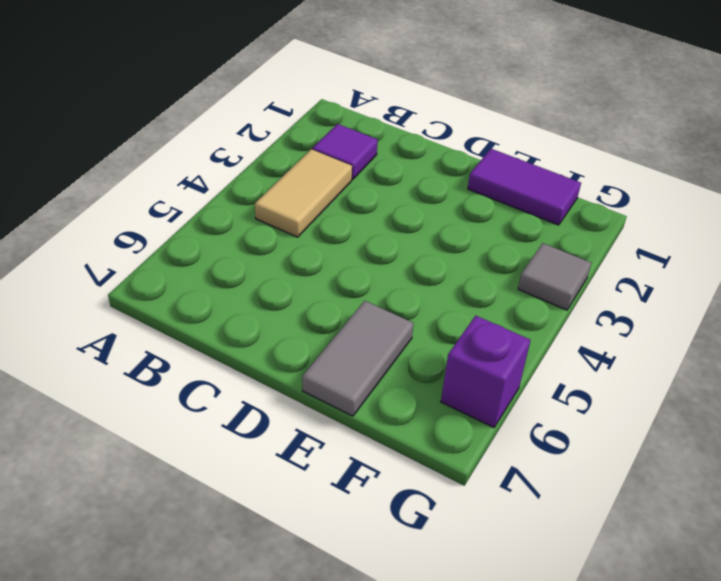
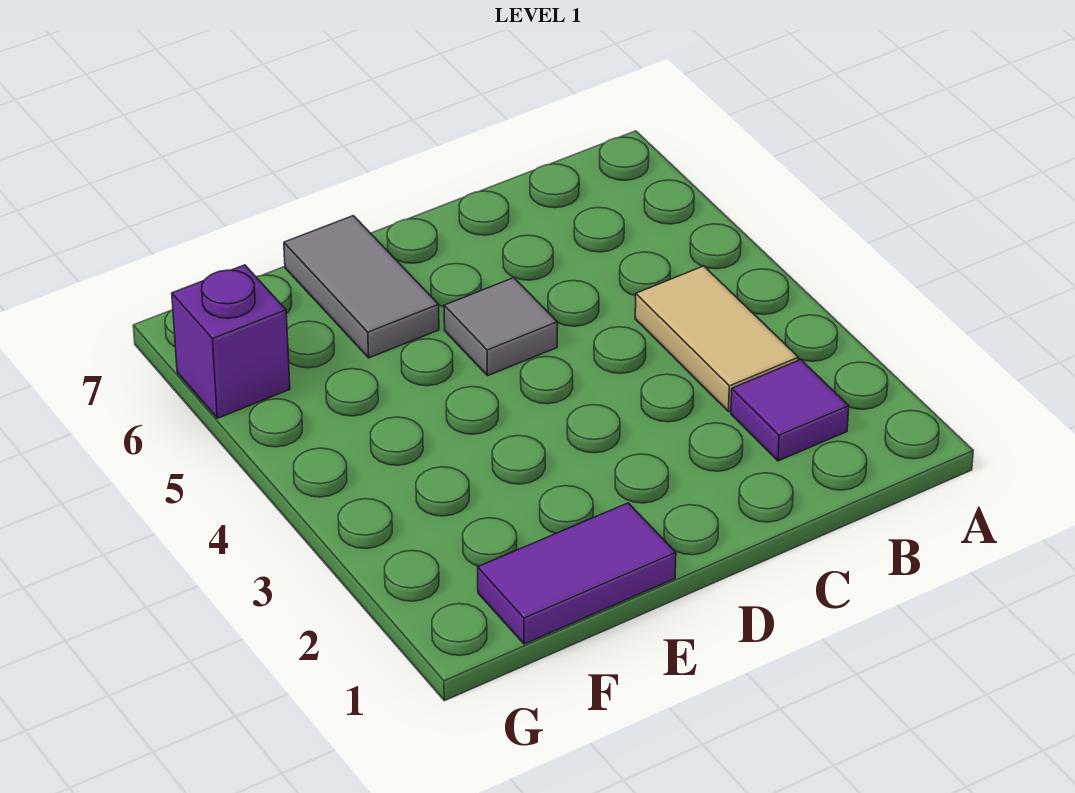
grey tile G3 level 1 -> grey tile D5 level 1

